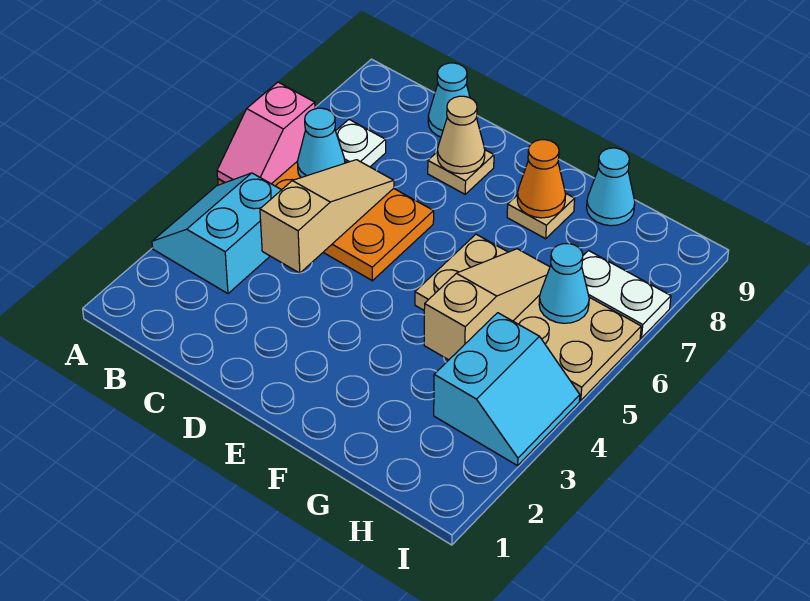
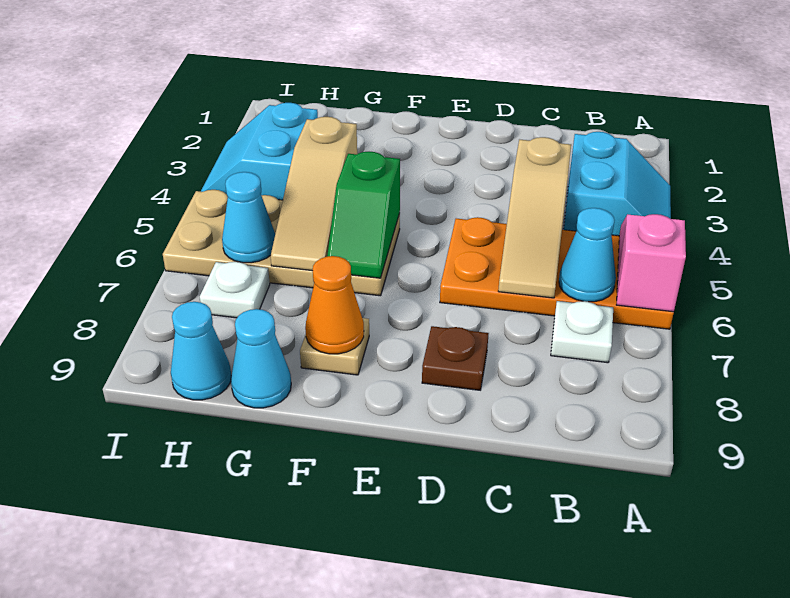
cyan cone C9 level 1 -> cyan cone H9 level 1
tan plate D8 level 1 -> brown plate D8 level 1
tan cone D8 level 2 -> none
none -> green slope F5:F6 level 2 top 5
white plate H7:I7 level 1 -> white plate H7 level 1

